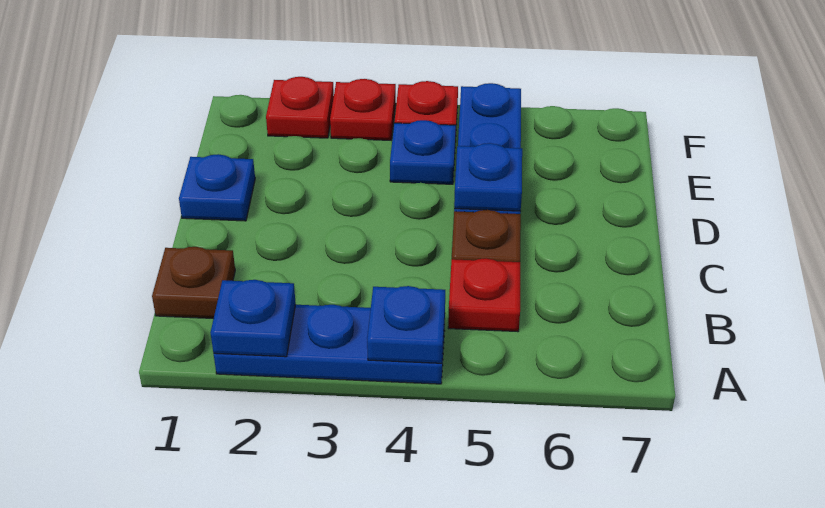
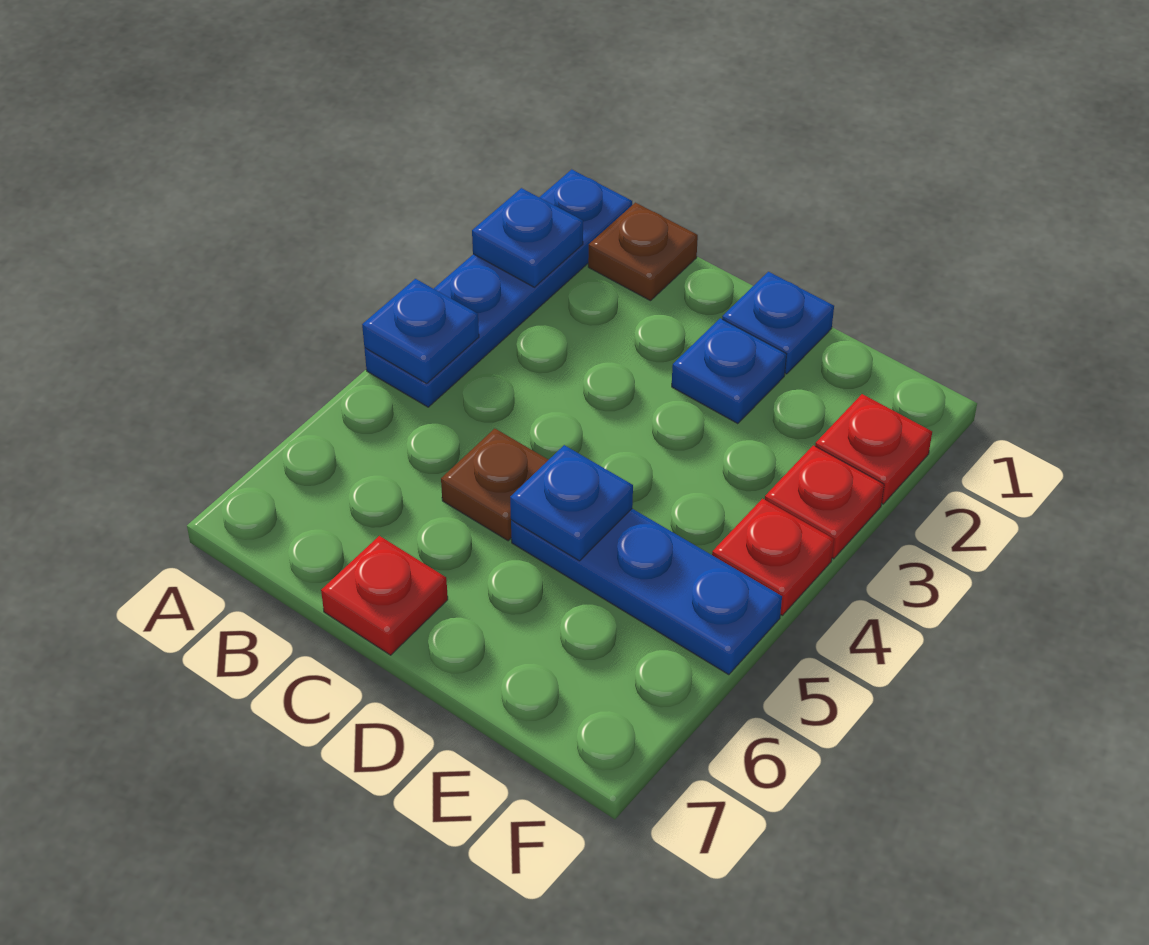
blue plate A2:A4 level 1 -> blue plate A1:A4 level 1
red plate B5 level 1 -> red plate C7 level 1
blue plate E4 level 1 -> blue plate D2 level 1

